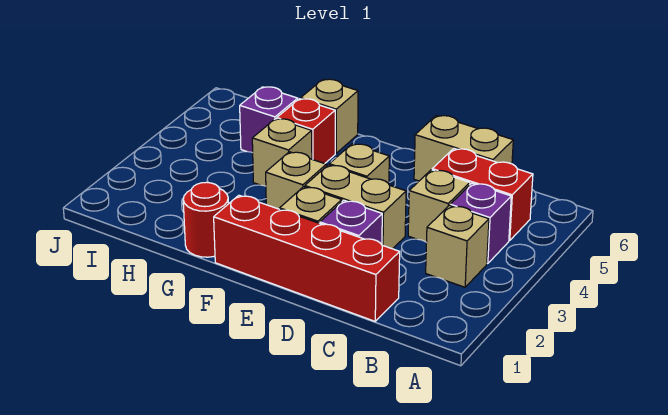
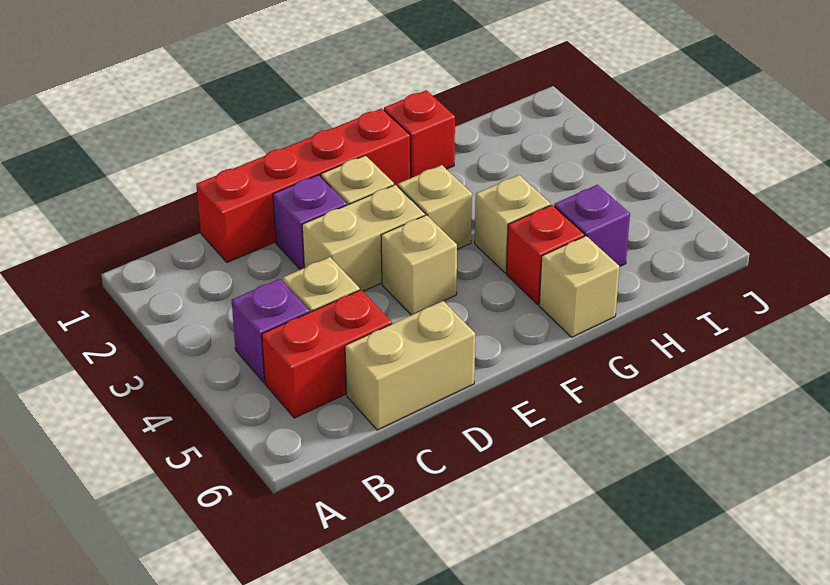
tan brick B3 level 1 -> none
red round brick G1 level 1 -> red brick G1 level 1

